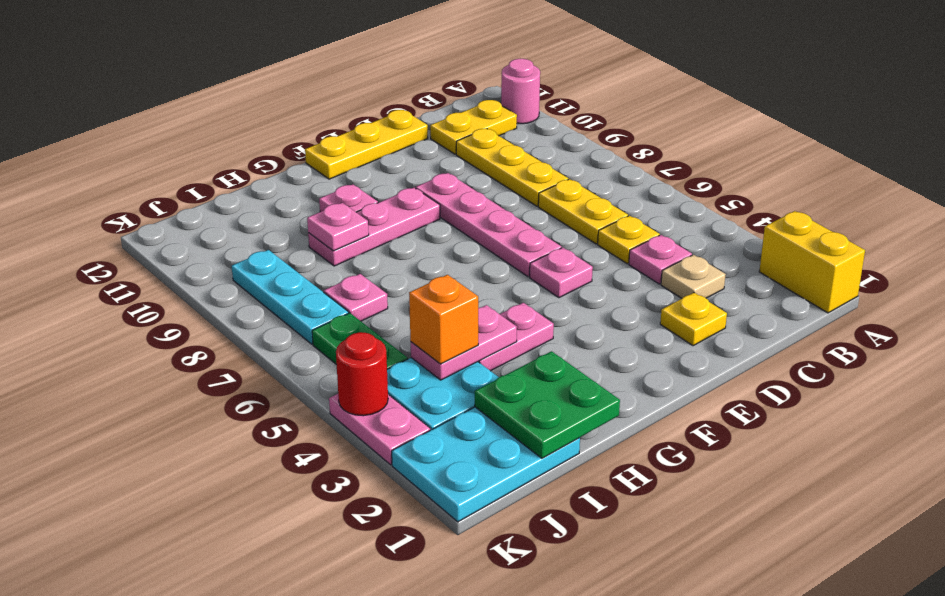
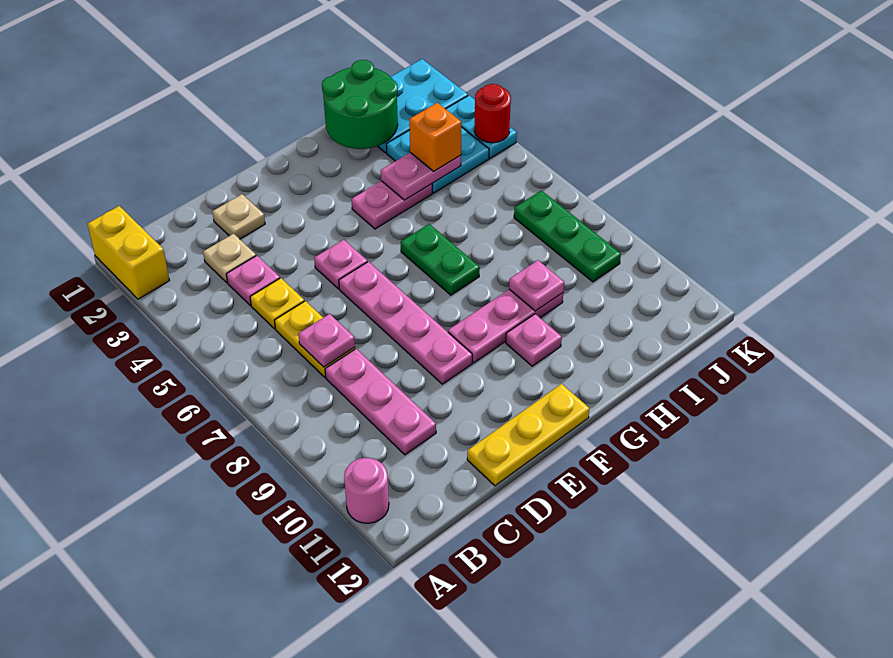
yellow plate B11:C11 level 1 -> none
yellow plate C8:C10 level 1 -> pink plate C8:C10 level 1
yellow plate D2 level 1 -> tan plate D2 level 1
green plate H1:I2 level 2 -> green round brick H1:I2 level 2
pink plate I7 level 1 -> pink plate C7 level 2
green plate J5:J6 level 1 -> green plate G6:G7 level 1
cyan plate J7:J9 level 1 -> green plate J7:J9 level 1
pink plate K3:K4 level 1 -> cyan plate K3:K4 level 1

